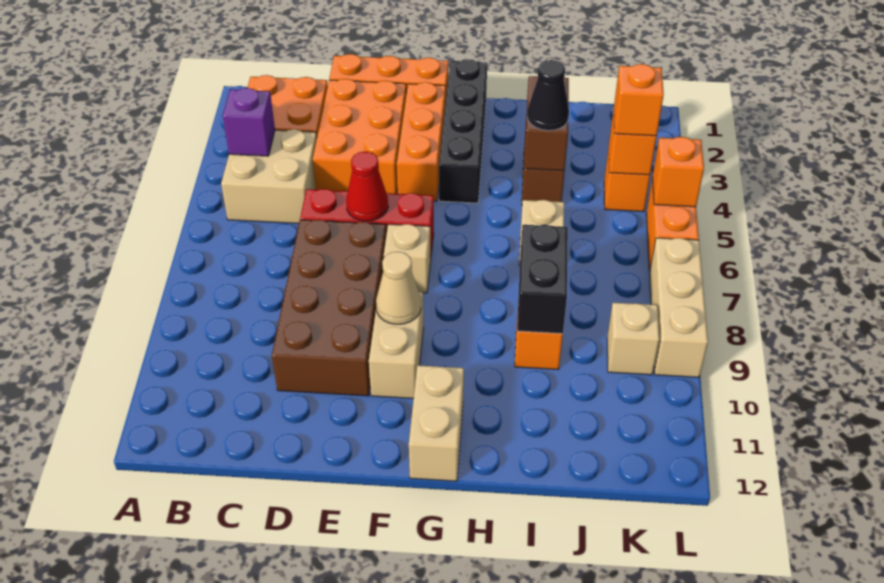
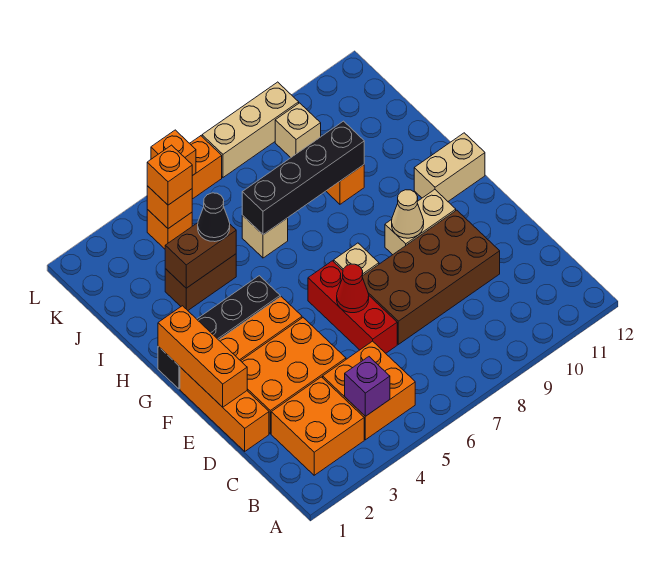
tan brick B4:C5 level 1 -> orange brick B4:C5 level 1
none -> orange brick E1:G1 level 2
black brick I8:I9 level 2 -> black brick I6:I9 level 2

